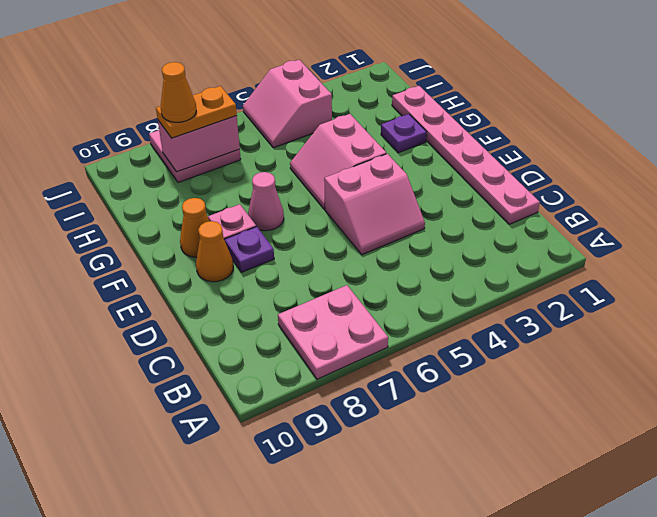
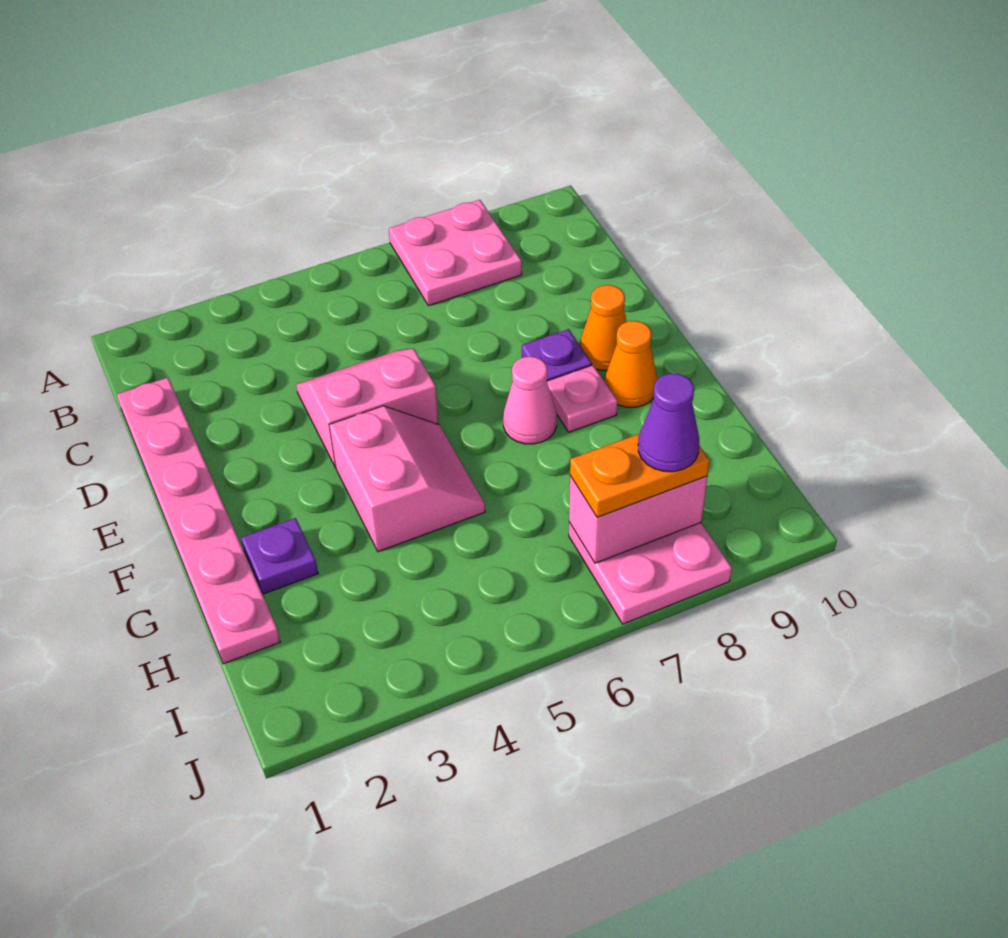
pink slope I4:J5 level 1 top 4 -> none
orange cone I8 level 4 -> purple cone I8 level 4

